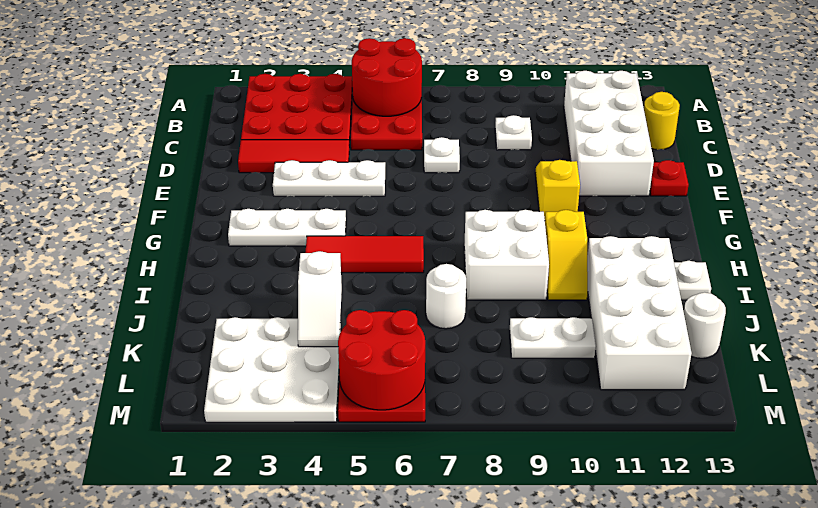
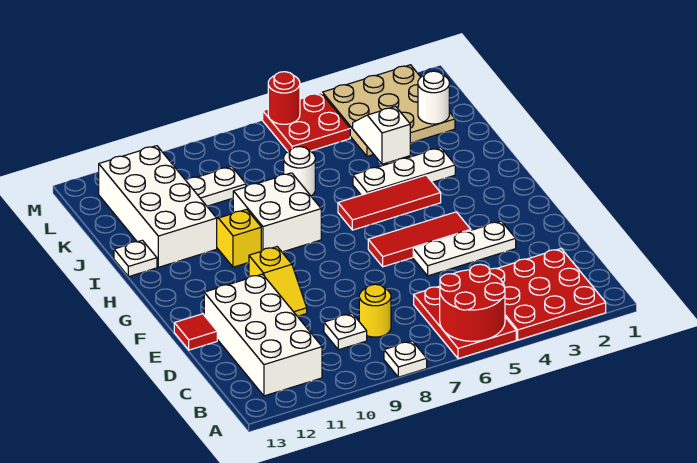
yellow round brick C13 level 1 -> yellow round brick C8 level 1
red tile D2:D4 level 1 -> red tile F4:F6 level 1
white plate D7 level 1 -> white plate A8 level 1
red plate E13 level 1 -> red tile E13 level 1
white plate G2:G4 level 1 -> white plate I3:I5 level 1
white plate K2:M4 level 1 -> tan plate K2:M4 level 1
white round brick K13 level 1 -> white round brick K2 level 2
red round brick L5:M6 level 2 -> red round brick M6 level 2

